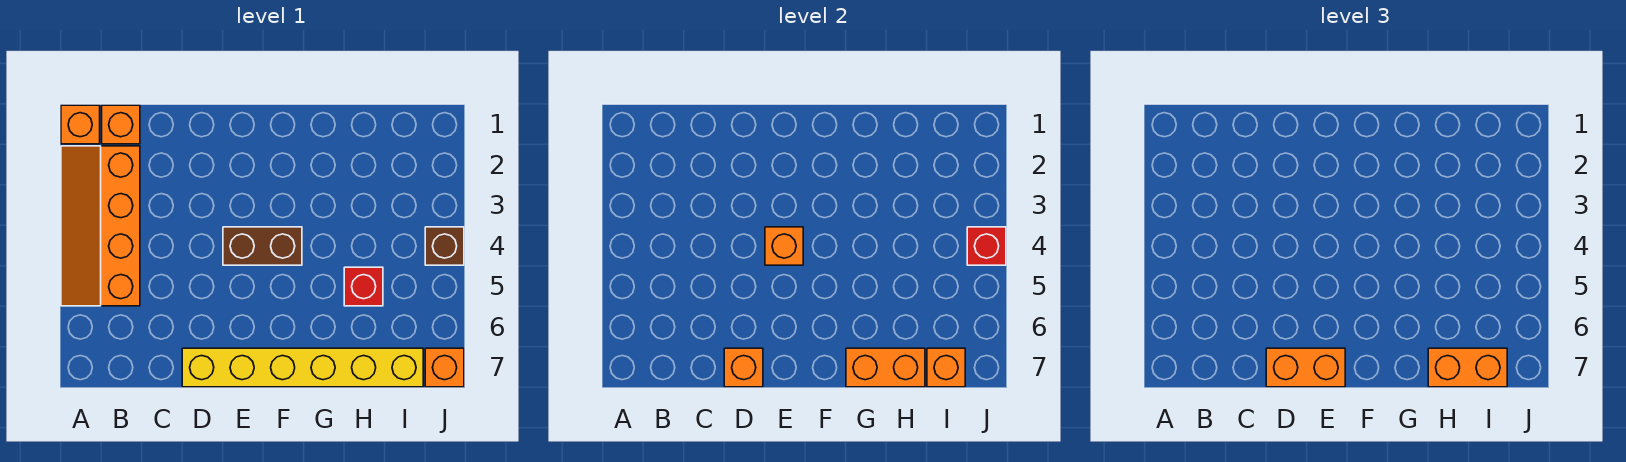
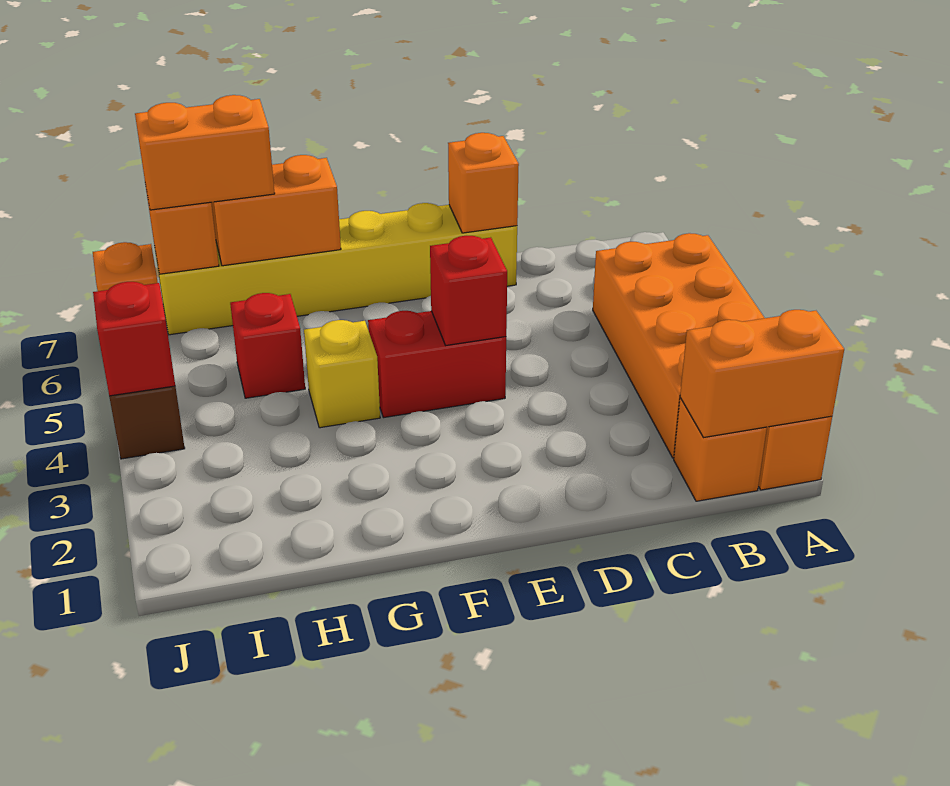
orange slope A2:B5 level 1 top B -> orange brick A2:B5 level 1
orange brick D7:E7 level 3 -> orange brick A1:B1 level 2
brown brick E4:F4 level 1 -> red brick E4:F4 level 1
orange brick E4 level 2 -> red brick E4 level 2
none -> yellow brick G4 level 1

